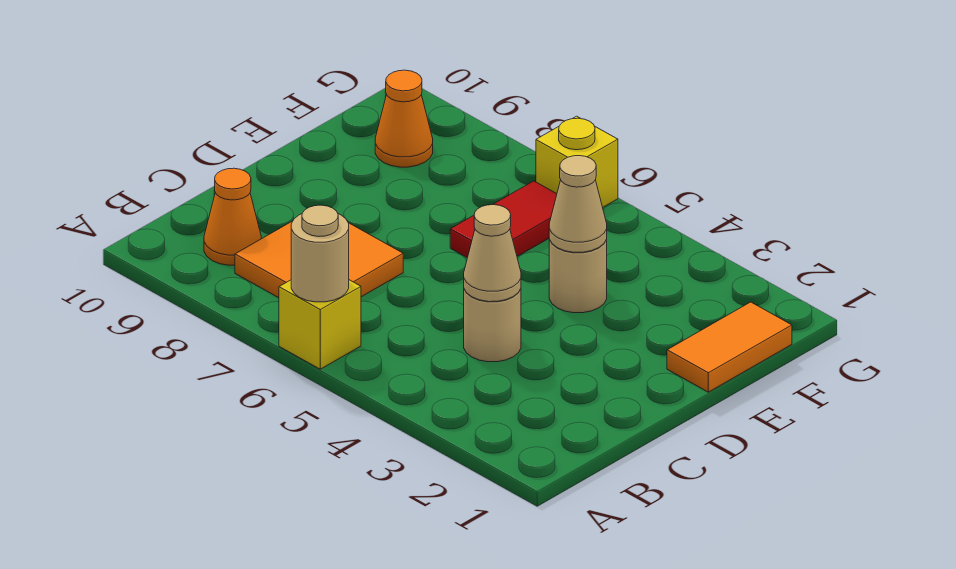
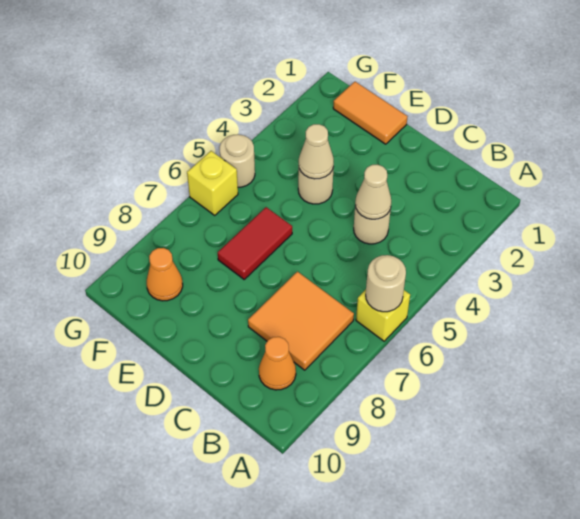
red tile E6:F6 level 1 -> red tile E6:E7 level 1
none -> tan round brick G5 level 1

